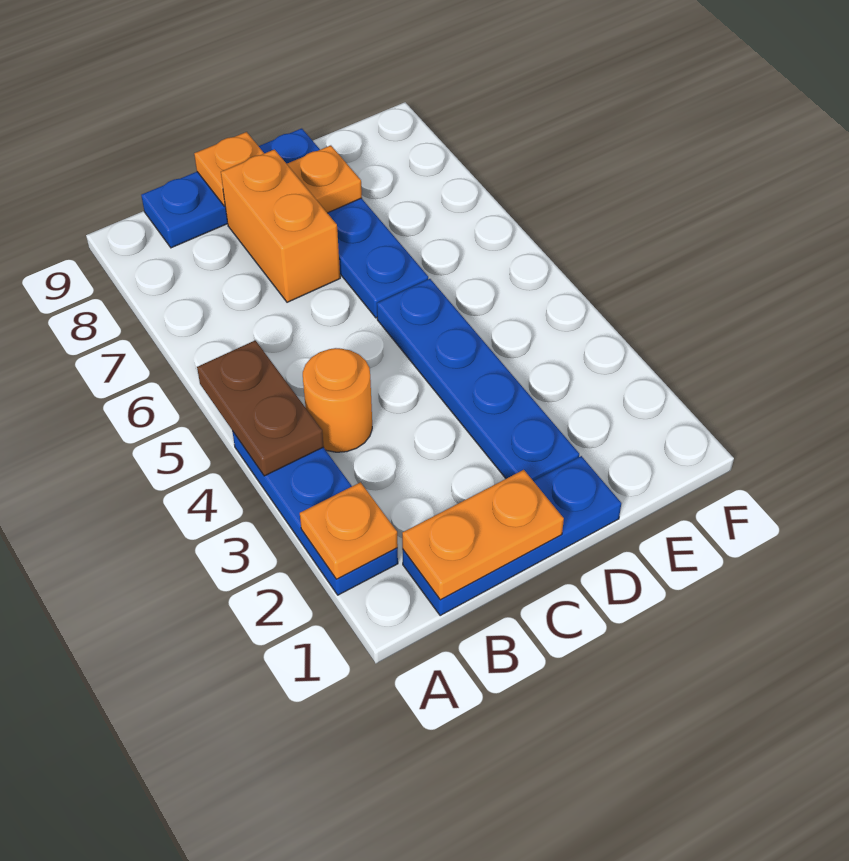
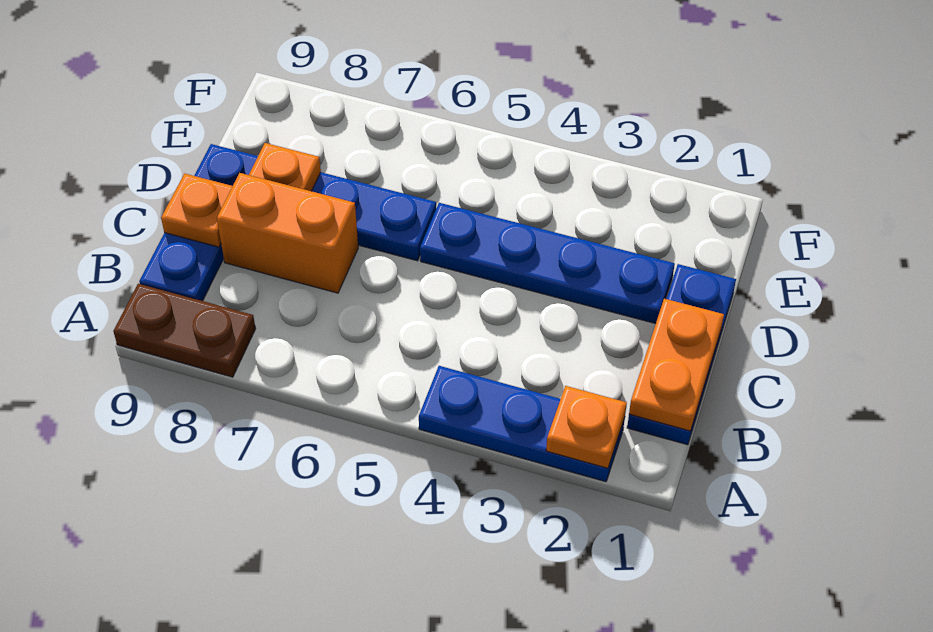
brown plate A4:A5 level 2 -> brown plate A8:A9 level 1
orange round brick B4 level 1 -> none

